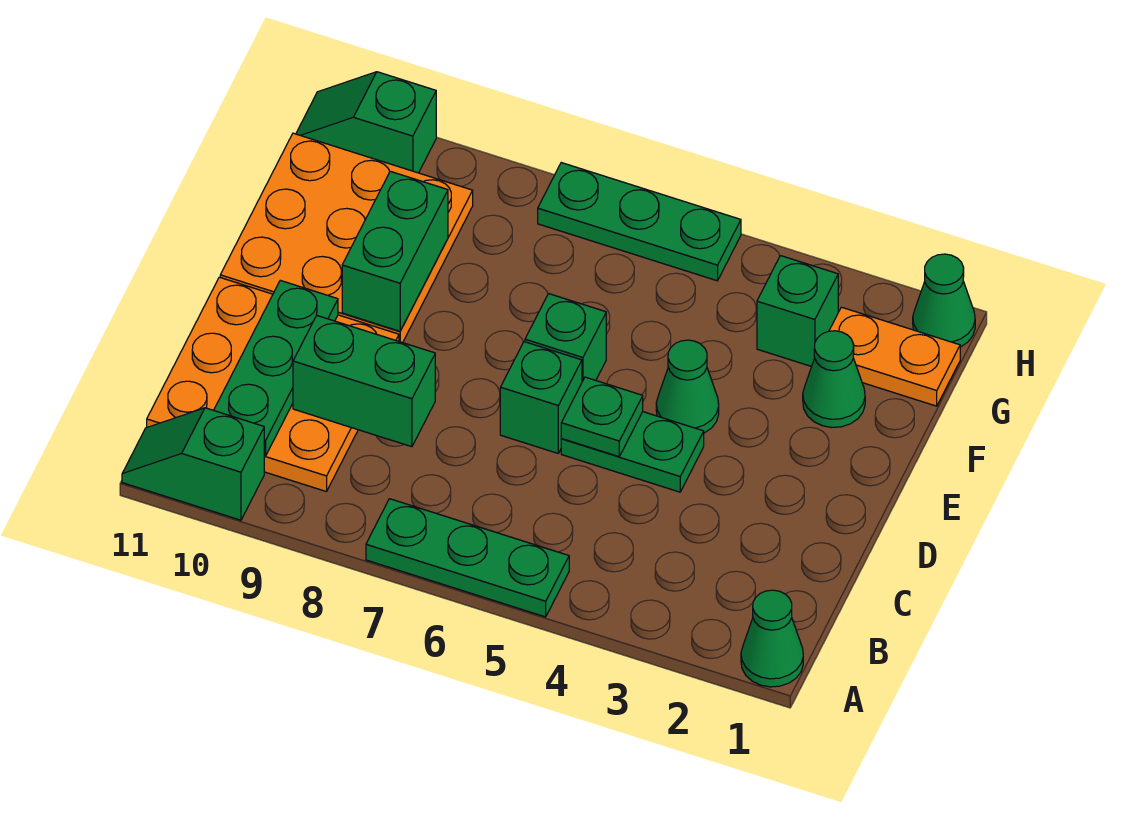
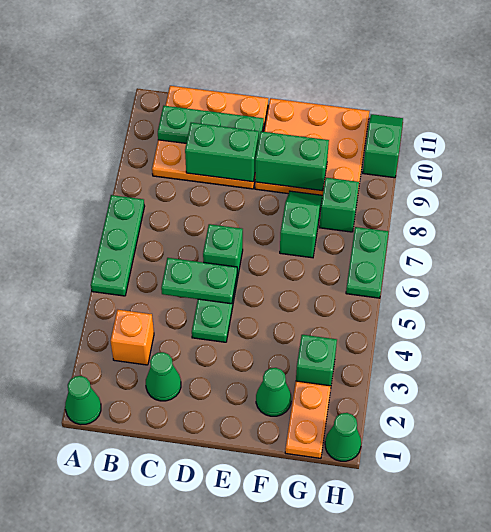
green slope A10:A11 level 1 top 10 -> green slope F7:F8 level 1 top 7
none -> orange brick B3 level 1
green brick C8:C9 level 2 -> green brick C9:D9 level 2
green plate D5 level 2 -> green plate C5:D5 level 2
green cone E4 level 1 -> green cone C2 level 1
green brick E6 level 1 -> green brick G8 level 1
green plate H5:H7 level 1 -> green plate H6:H7 level 1

